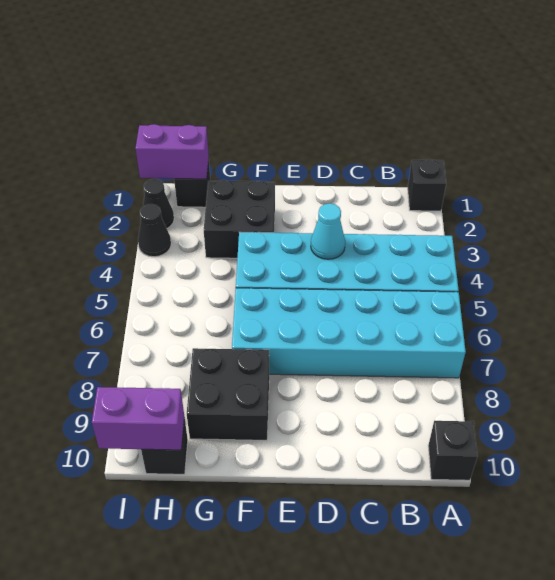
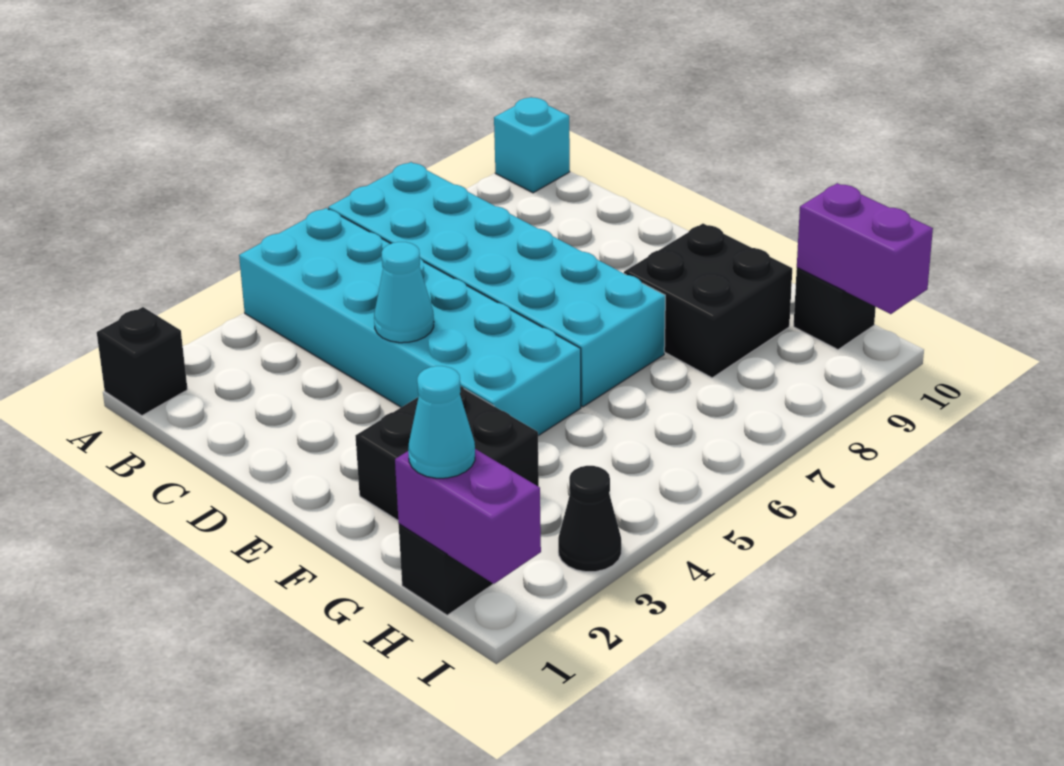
black brick A10 level 1 -> cyan brick A10 level 1
none -> cyan cone H1 level 3
black cone I2 level 1 -> none

